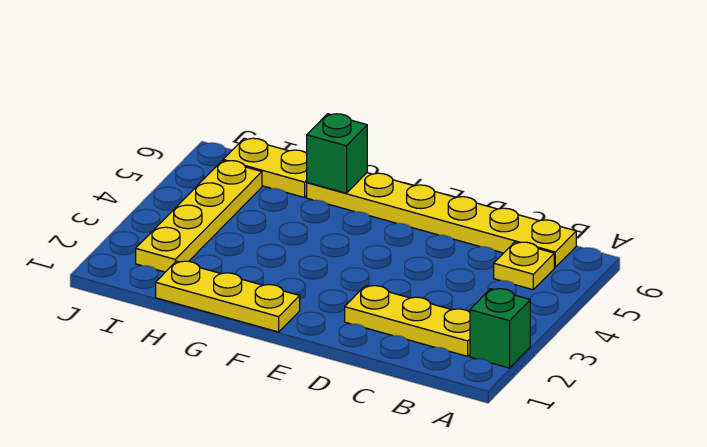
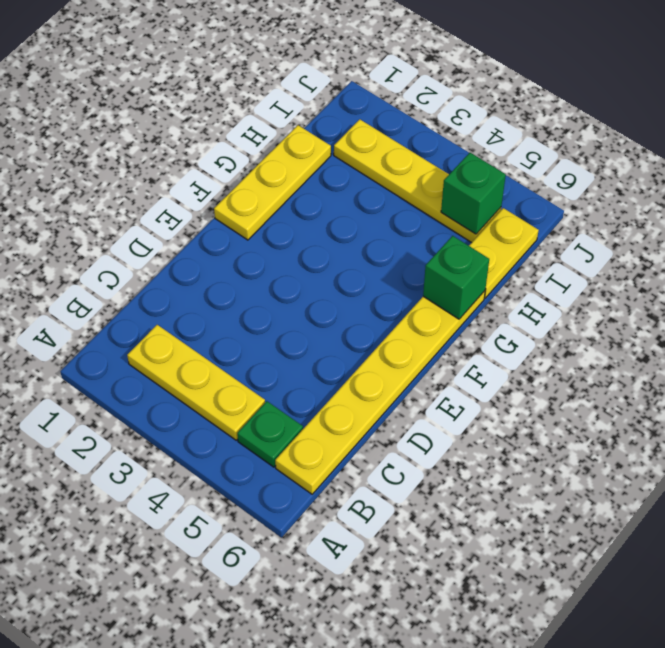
green brick A2 level 1 -> green brick I5 level 2
yellow plate B2:D2 level 1 -> yellow plate B2:B4 level 1
yellow plate B5 level 1 -> green plate B5 level 1

